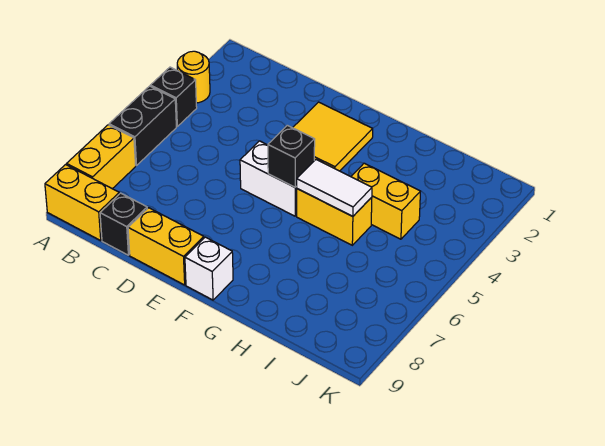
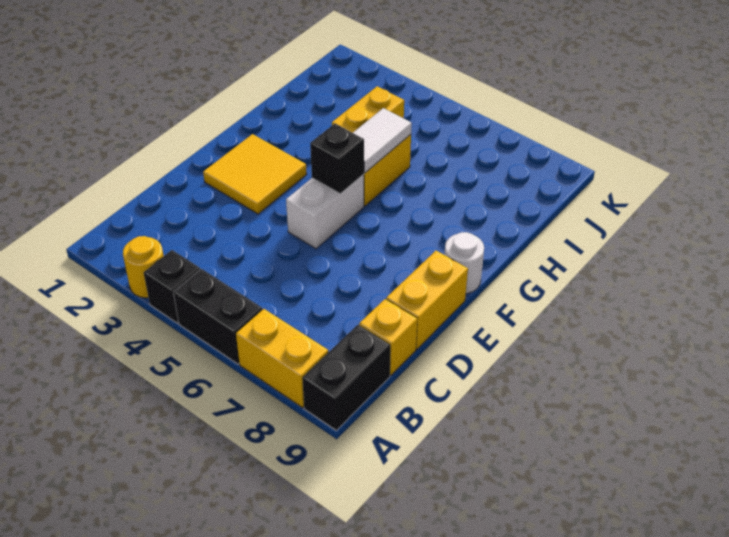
yellow brick A9:B9 level 1 -> black brick A9:B9 level 1
black brick C9 level 1 -> yellow brick C9 level 1
white brick F9 level 1 -> white round brick F9 level 1

